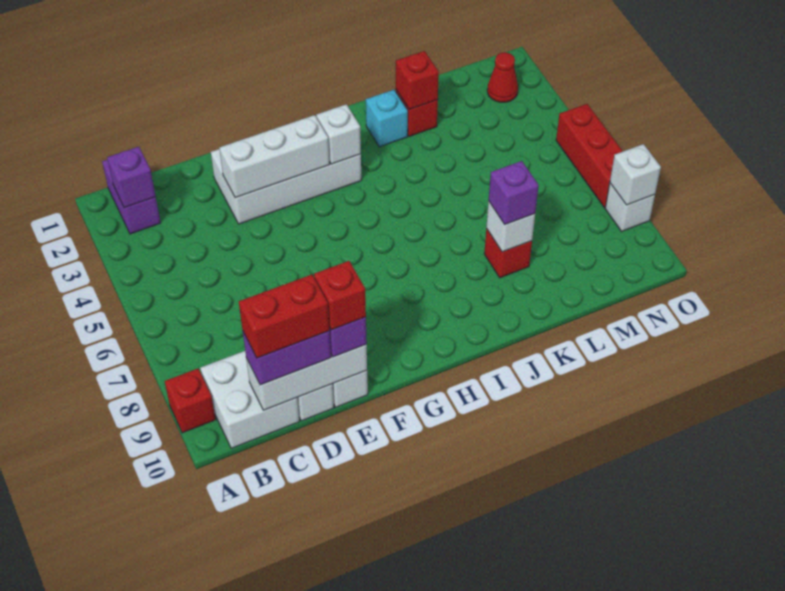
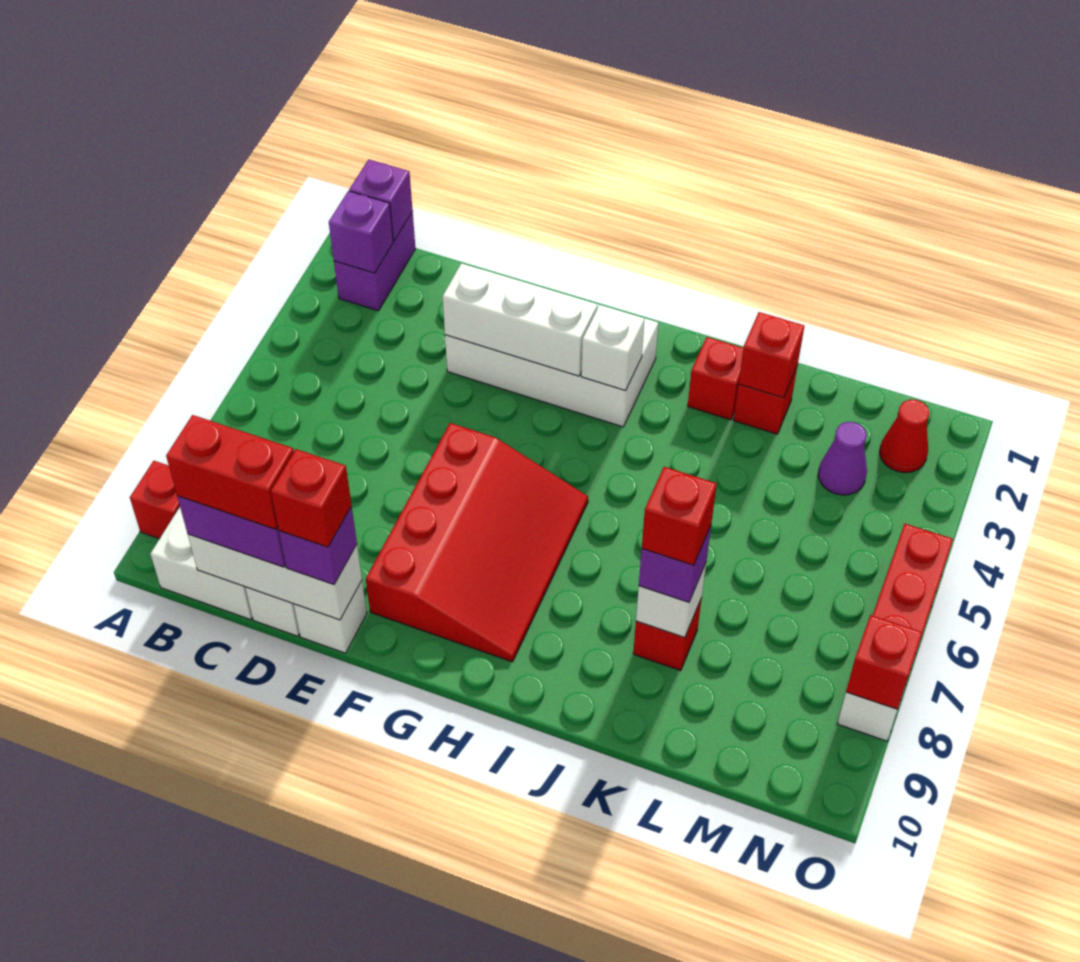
none -> purple brick B1 level 2
none -> red slope F6:H9 level 1 top F
cyan brick J2 level 1 -> red brick J2 level 1
none -> red brick K8 level 4
none -> purple cone M3 level 1
white brick O8 level 2 -> red brick O8 level 2

